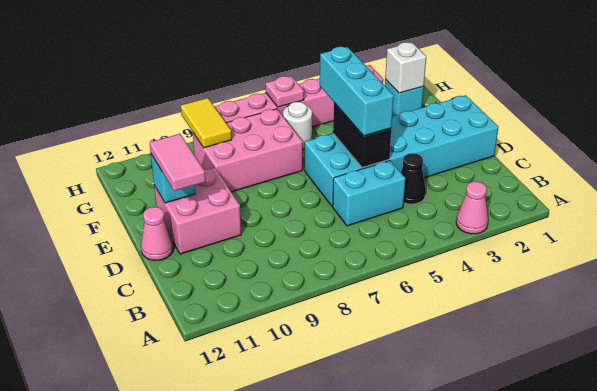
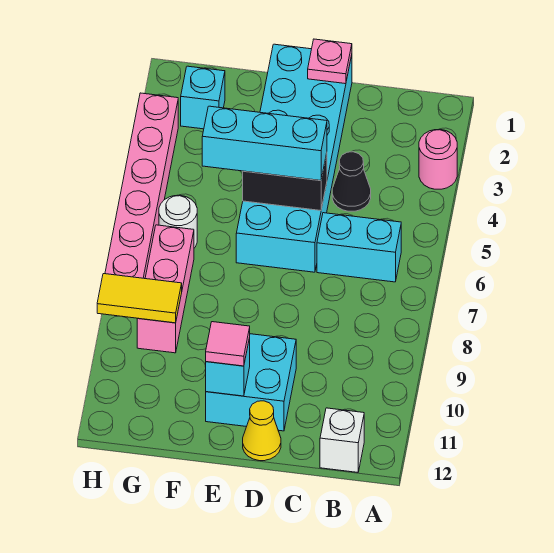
pink cone A3 level 1 -> pink round brick A3 level 1
cyan brick C5:C6 level 1 -> cyan brick B6:C6 level 1
pink brick D10:E11 level 1 -> cyan brick D10:E11 level 1
pink tile D11:E11 level 3 -> pink tile E11 level 3
pink cone D12 level 1 -> yellow cone D12 level 1
pink brick F7:G9 level 1 -> pink brick G7:G9 level 1
white brick G2 level 2 -> white brick B12 level 1
pink plate H6 level 2 -> pink plate D1 level 2

